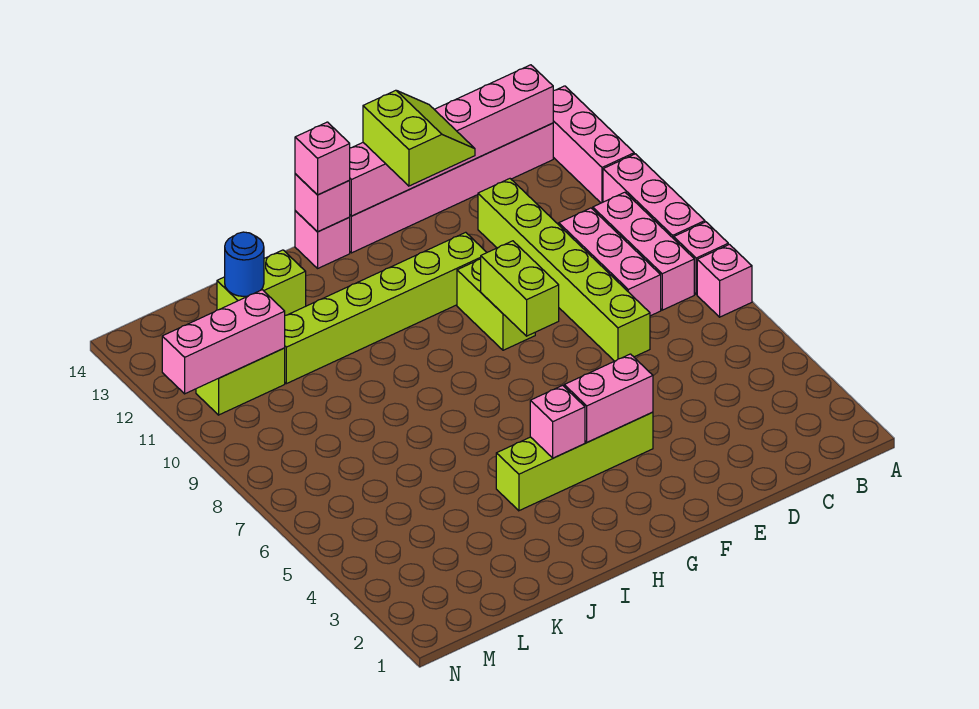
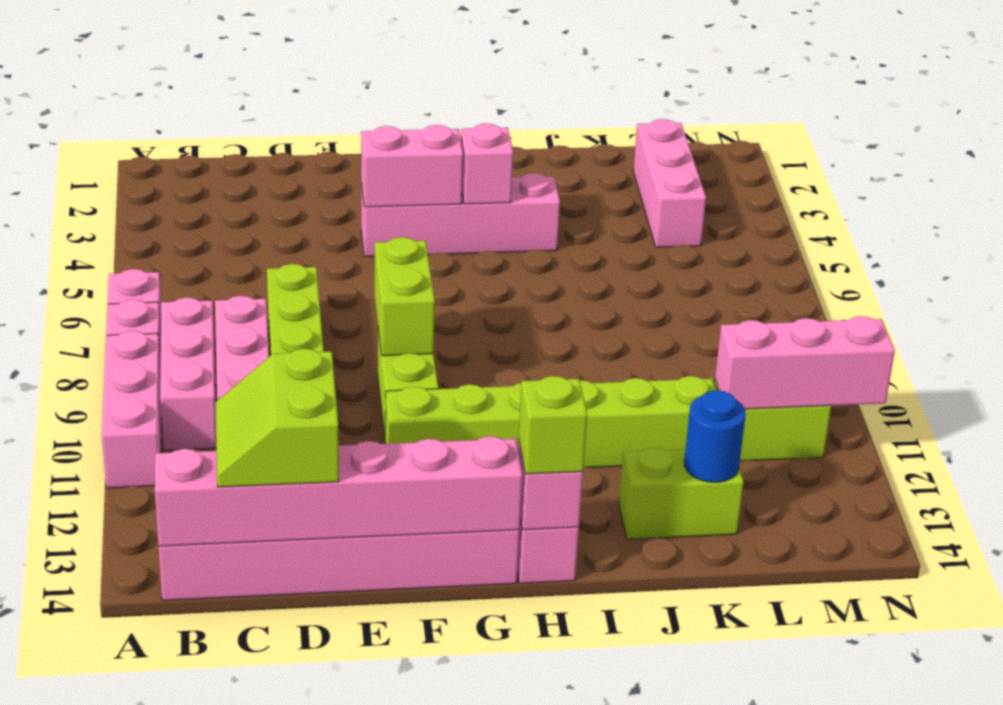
pink brick A12:A14 level 1 -> pink brick L2:L4 level 1
lime slope E13:F14 level 3 top F -> lime slope C13:D14 level 3 top D
lime brick F4:I4 level 1 -> pink brick F4:I4 level 1
pink brick H14 level 3 -> lime brick H14 level 3

